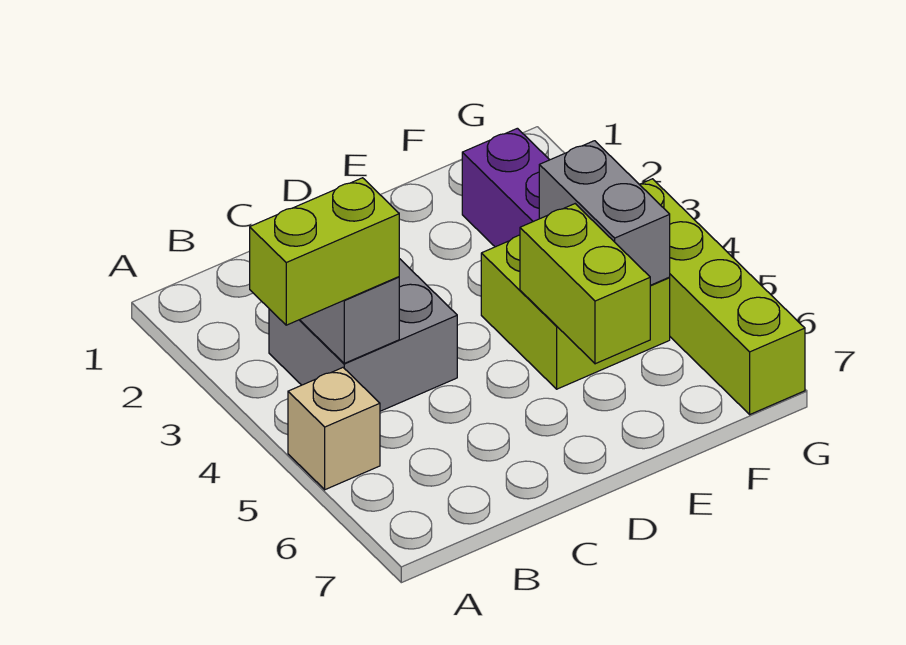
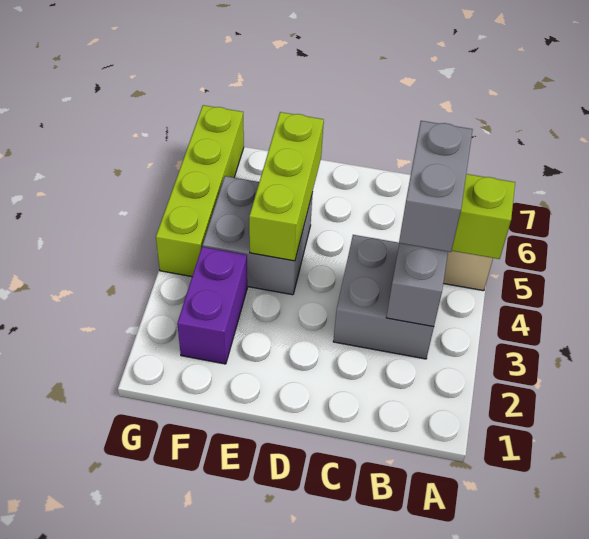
lime brick E4:F5 level 1 -> grey brick E4:F5 level 1
lime brick E5:E6 level 2 -> lime brick E4:E6 level 2
grey brick F4:F5 level 2 -> grey brick B3:B4 level 4

